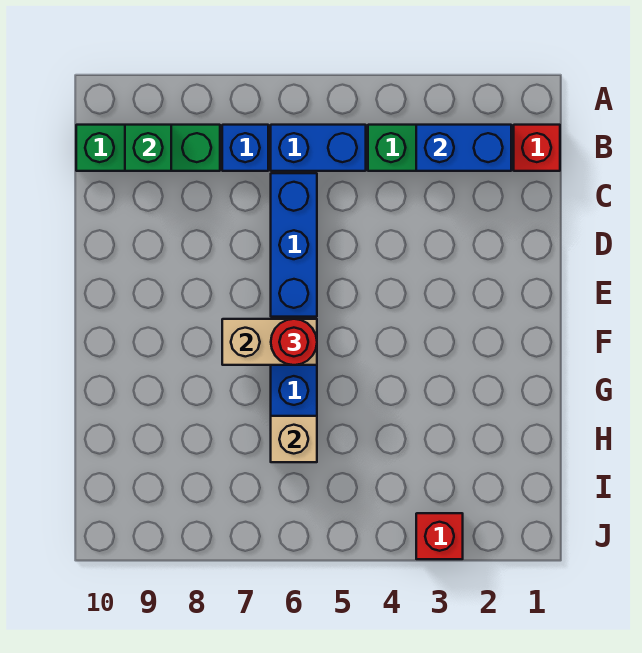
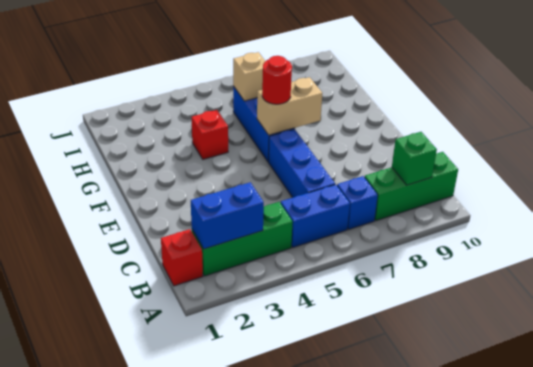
red brick J3 level 1 -> red brick G4 level 1

